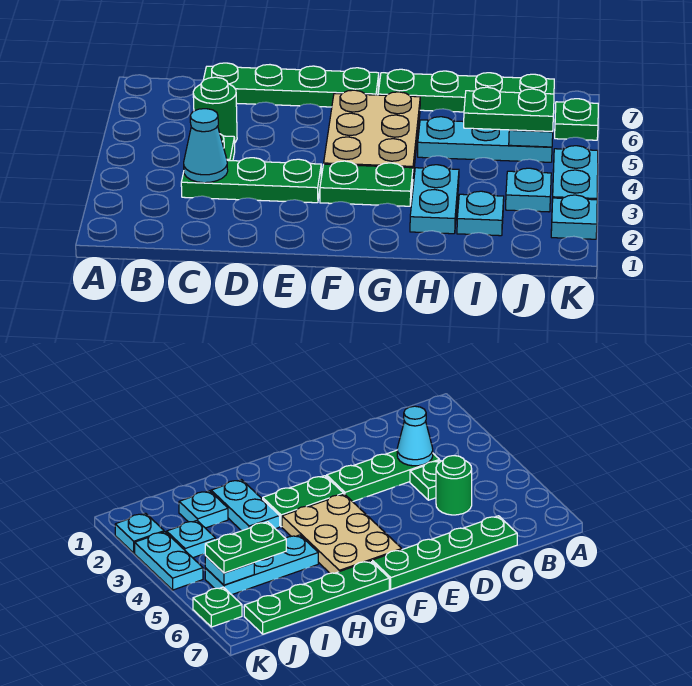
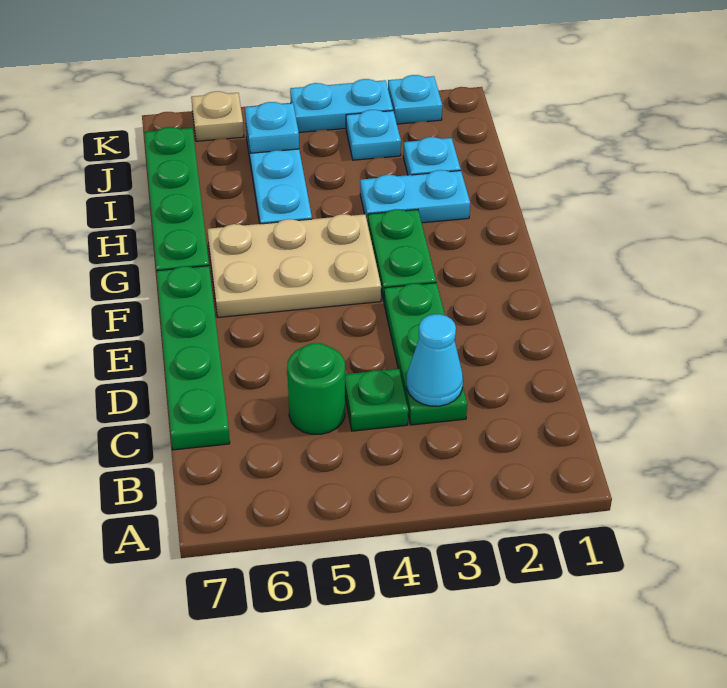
green plate I5:J5 level 3 -> none
green plate K6 level 1 -> tan plate K6 level 1

